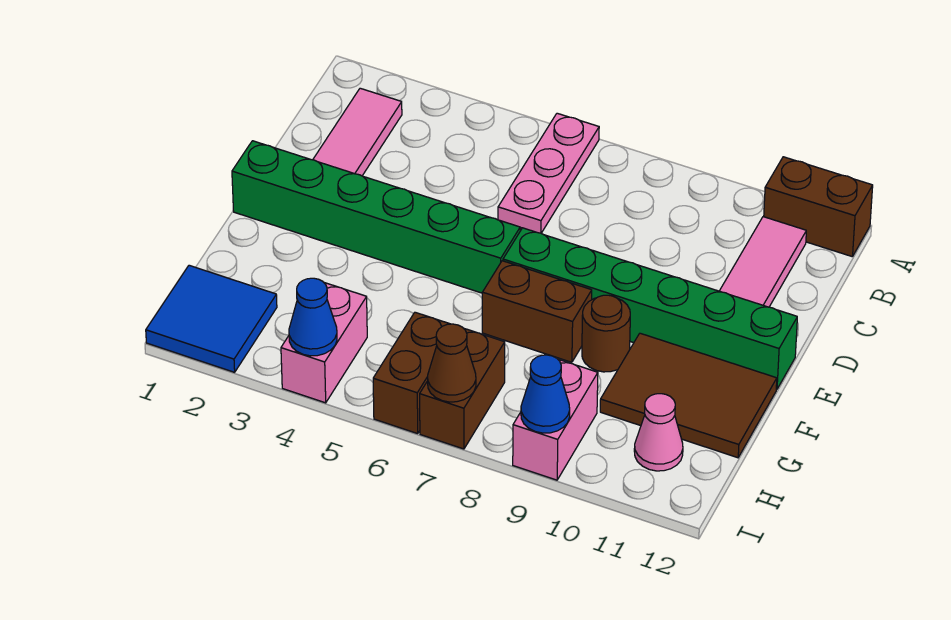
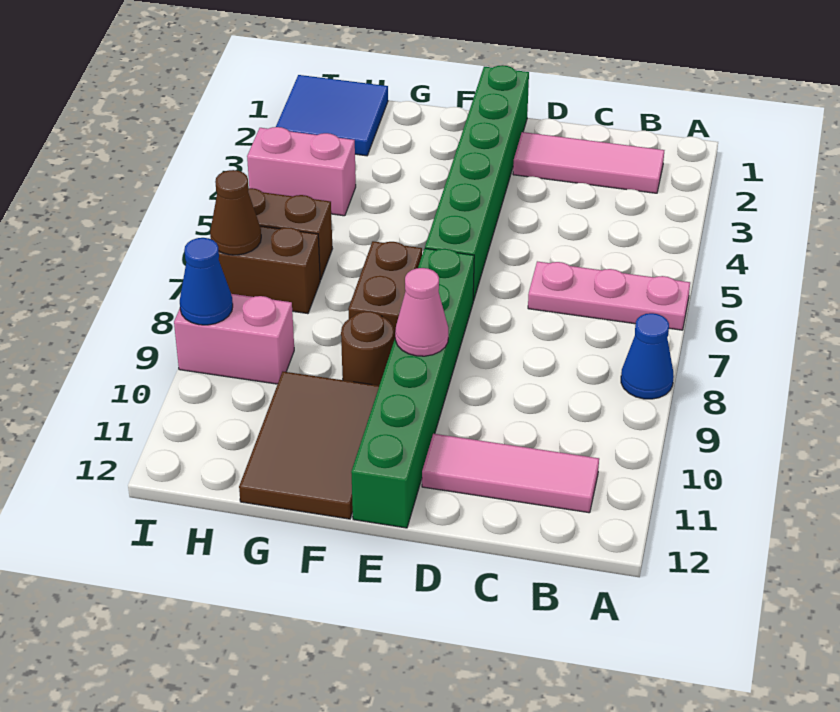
brown brick A11:A12 level 1 -> none
pink cone H11 level 1 -> pink cone E9 level 2
blue cone I4 level 2 -> blue cone A8 level 1

